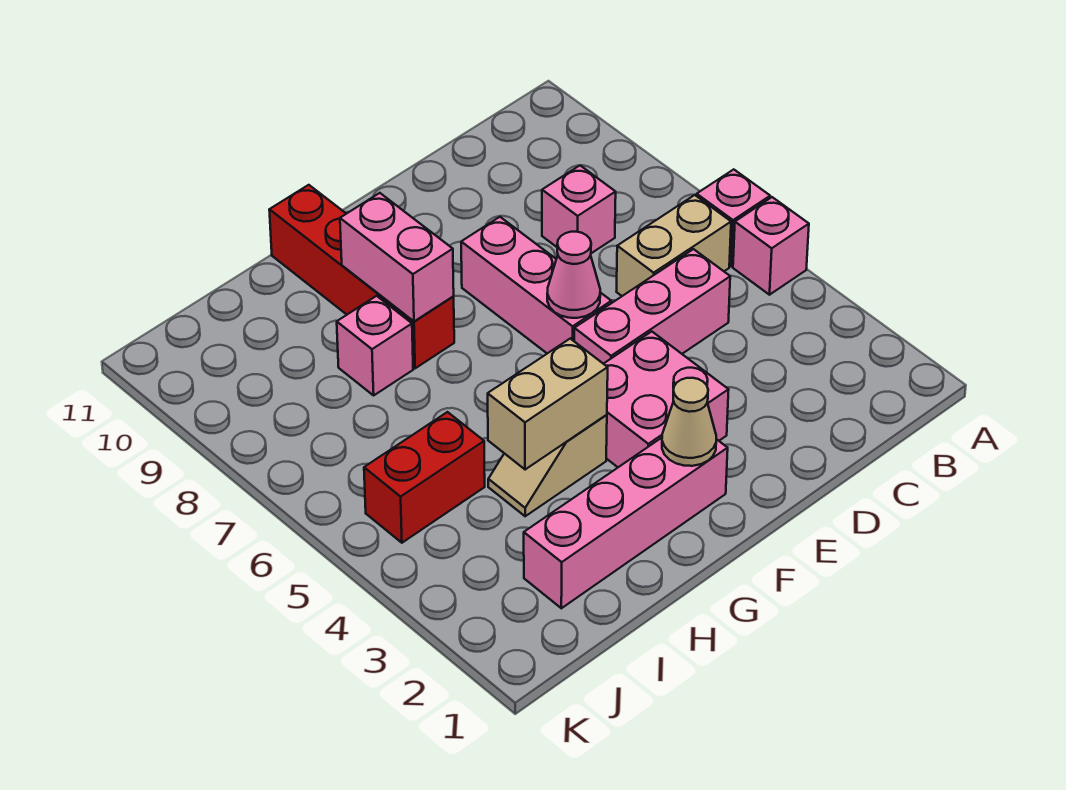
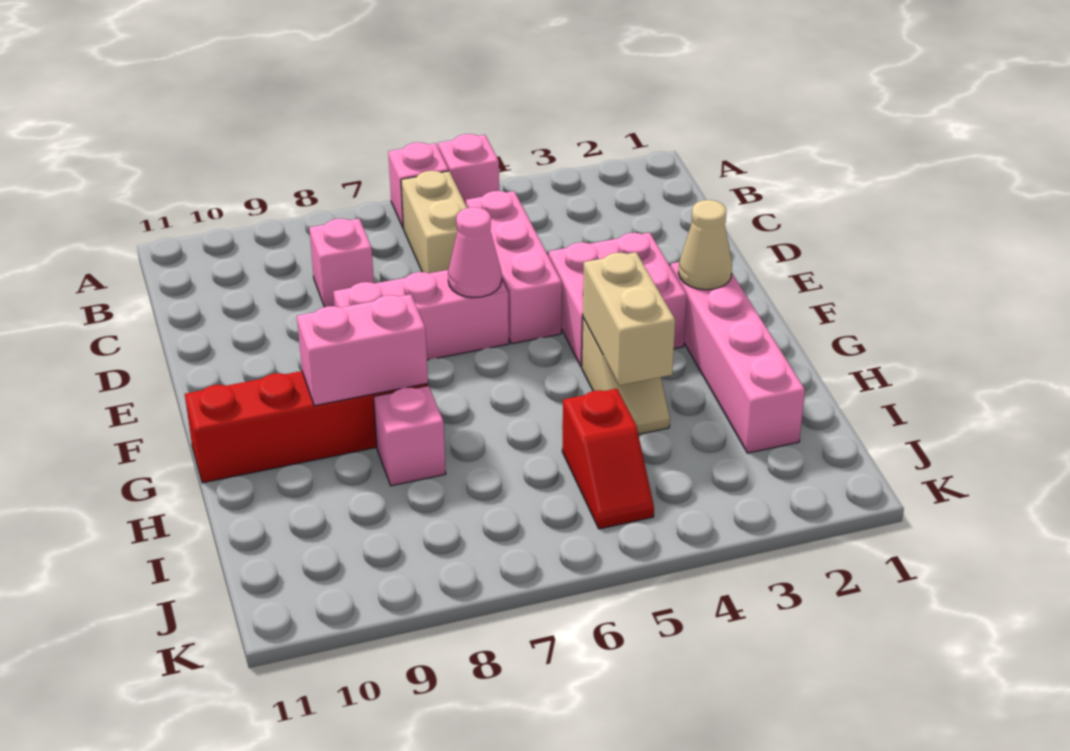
red brick I5:J5 level 1 -> red slope I5:J5 level 1 top I

